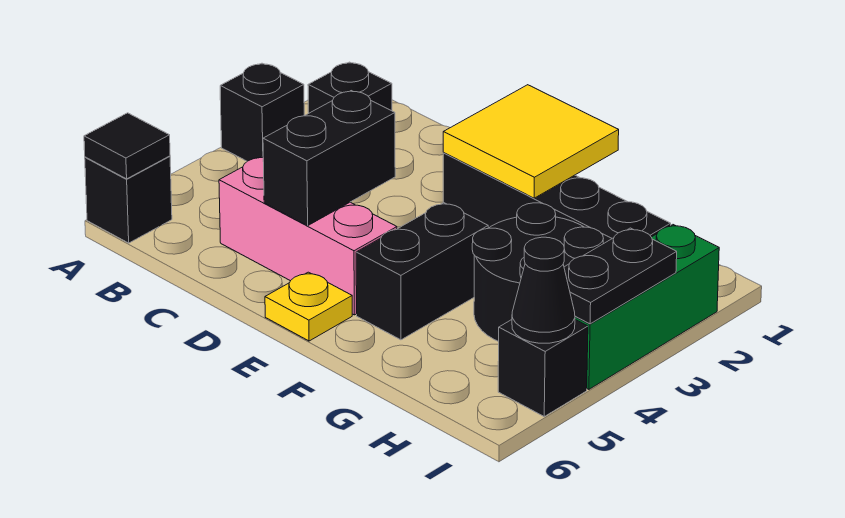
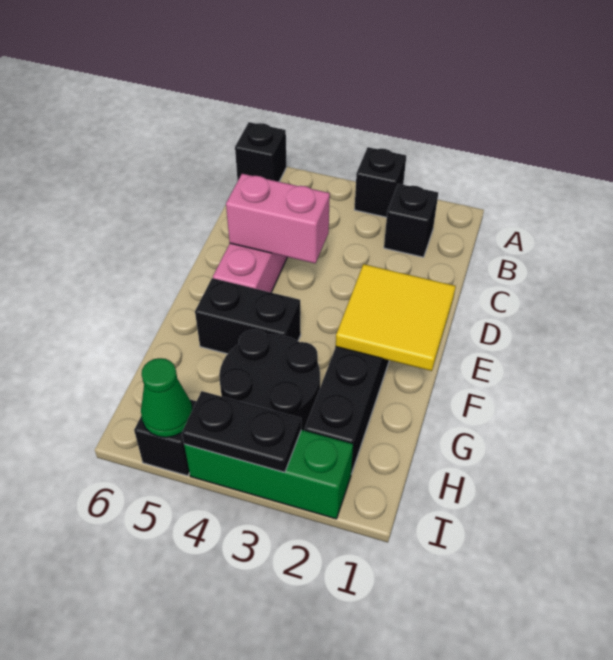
black tile A6 level 2 -> none
black brick D4:D5 level 2 -> pink brick D4:D5 level 2
yellow plate E6 level 1 -> none
black cone I5 level 2 -> green cone I5 level 2

